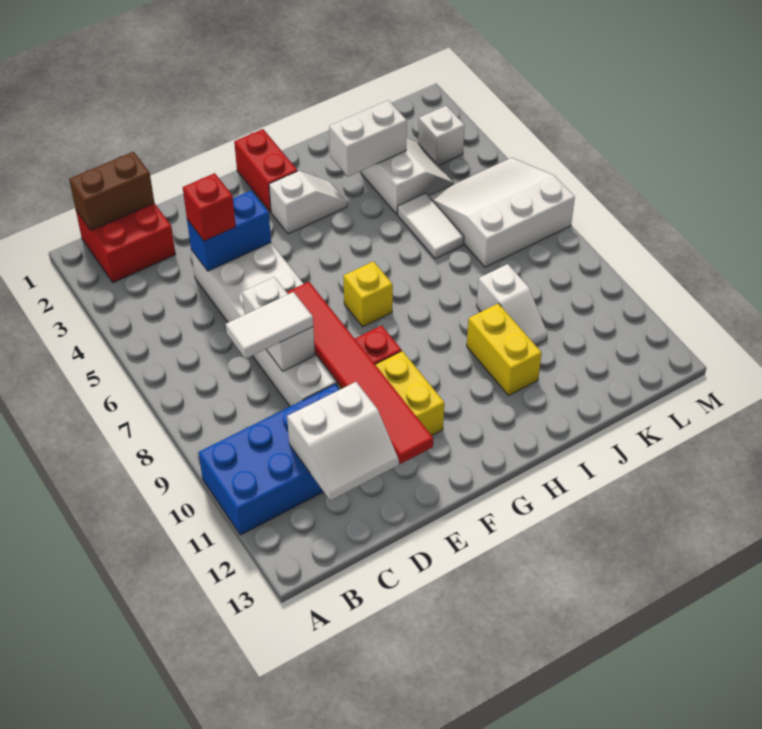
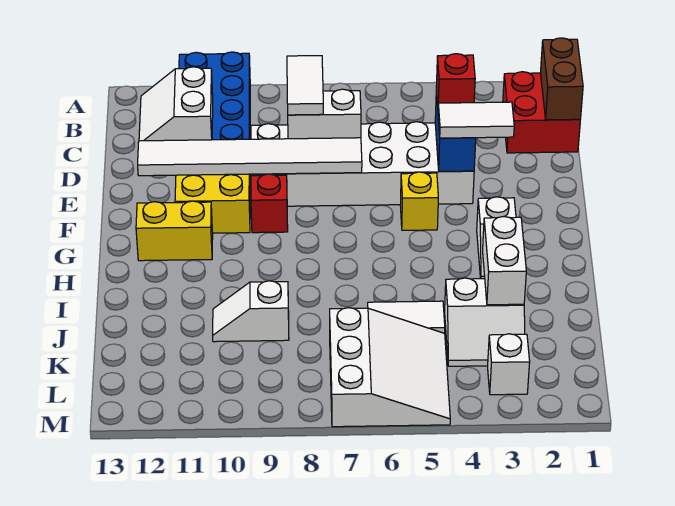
none -> white tile E3:E4 level 3
red tile E7:E12 level 2 -> white tile E7:E12 level 2
red brick G1:G2 level 1 -> none
yellow brick G7 level 1 -> yellow brick F5 level 1
yellow brick I10:I11 level 1 -> yellow brick G11:G12 level 1

